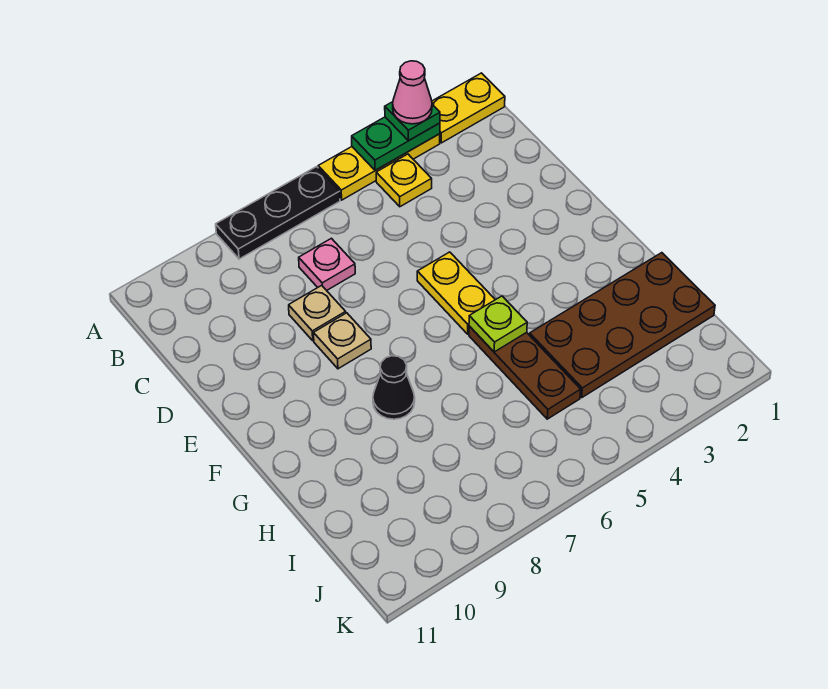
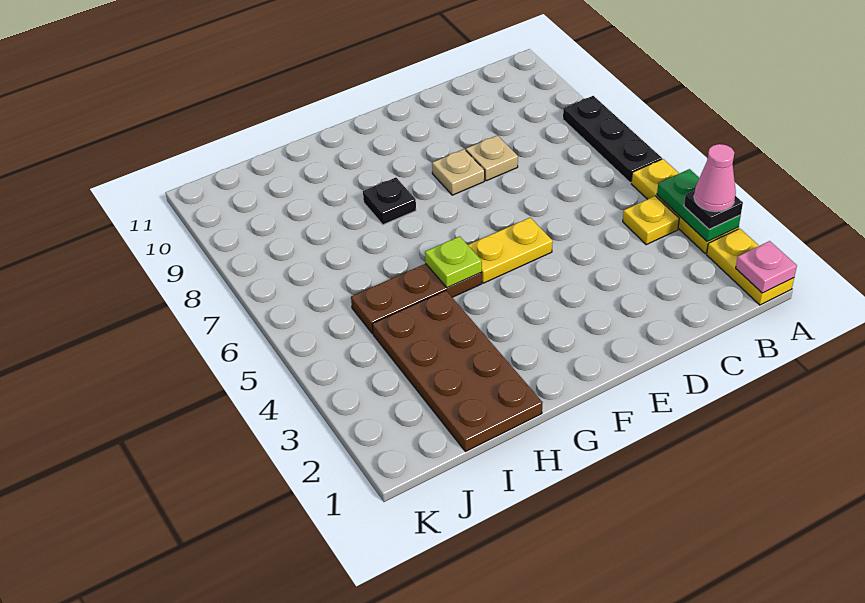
green plate A3 level 3 -> black plate A3 level 3
pink plate C7 level 1 -> pink plate A1 level 2
black cone G8 level 1 -> black plate G8 level 1

